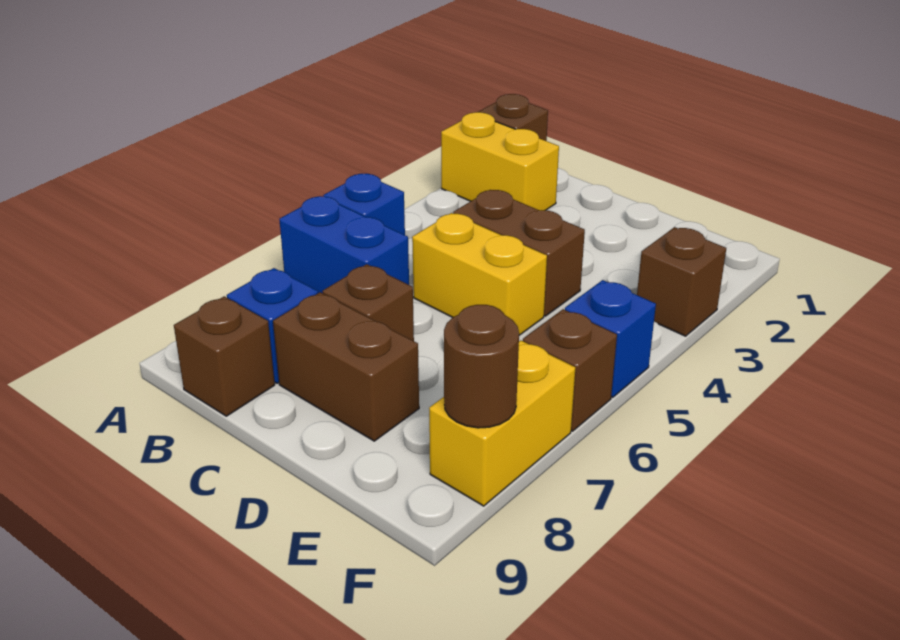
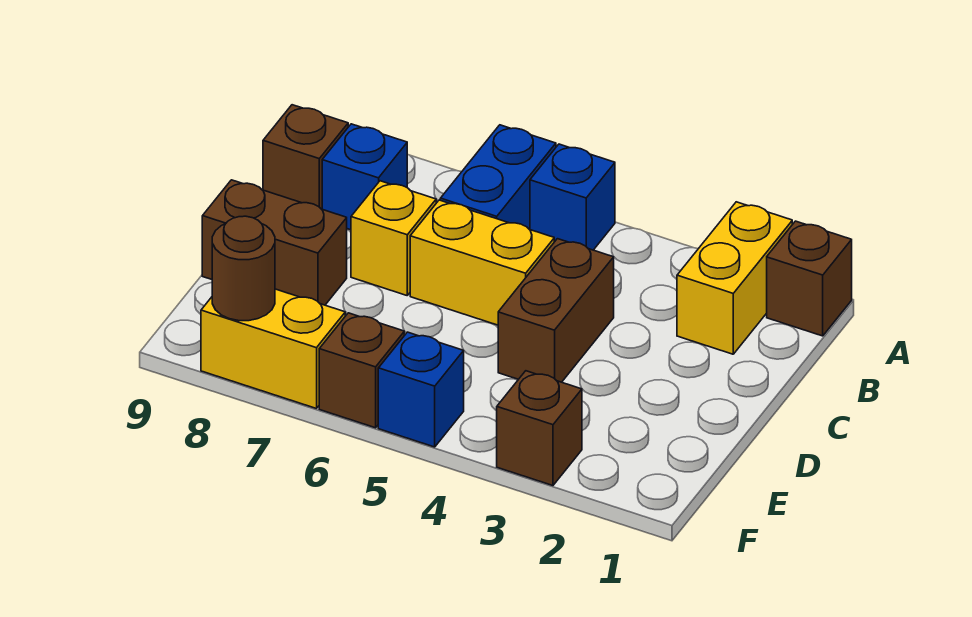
yellow brick C5:D5 level 1 -> yellow brick C5:C6 level 1
brown brick C7 level 1 -> yellow brick C7 level 1
brown brick C8:D8 level 1 -> brown brick D8:D9 level 1

